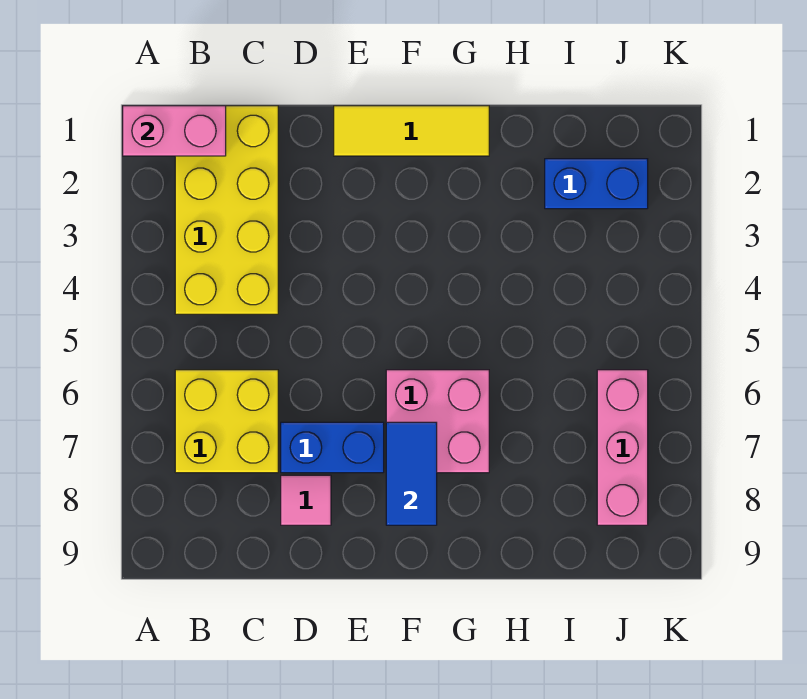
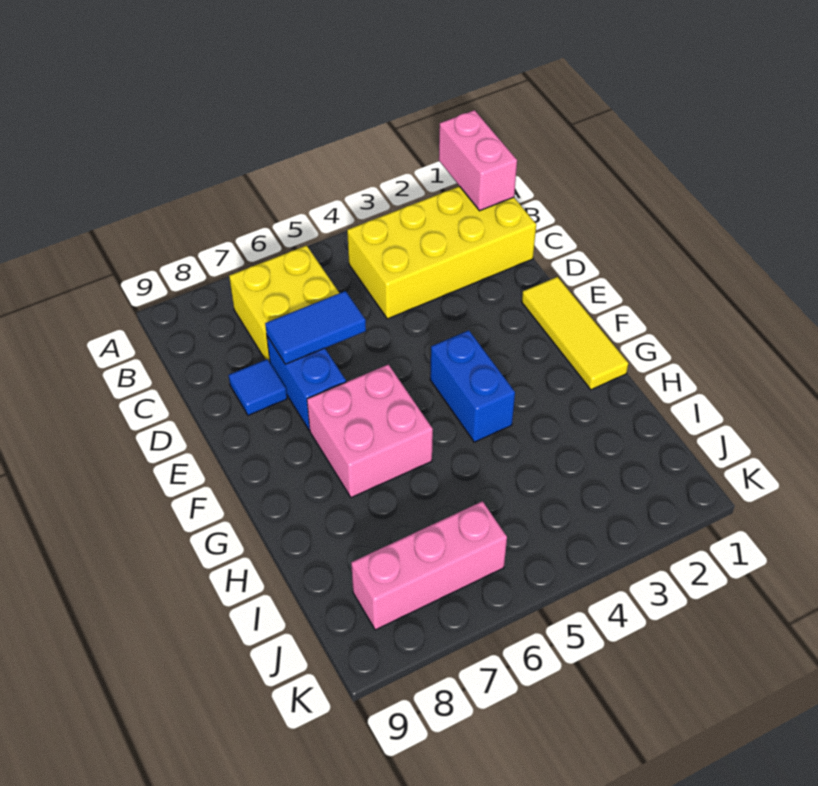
pink tile D8 level 1 -> blue tile D8 level 1
blue tile F7:F8 level 2 -> blue tile D6:D7 level 2
blue brick I2:J2 level 1 -> blue brick F4:G4 level 1

